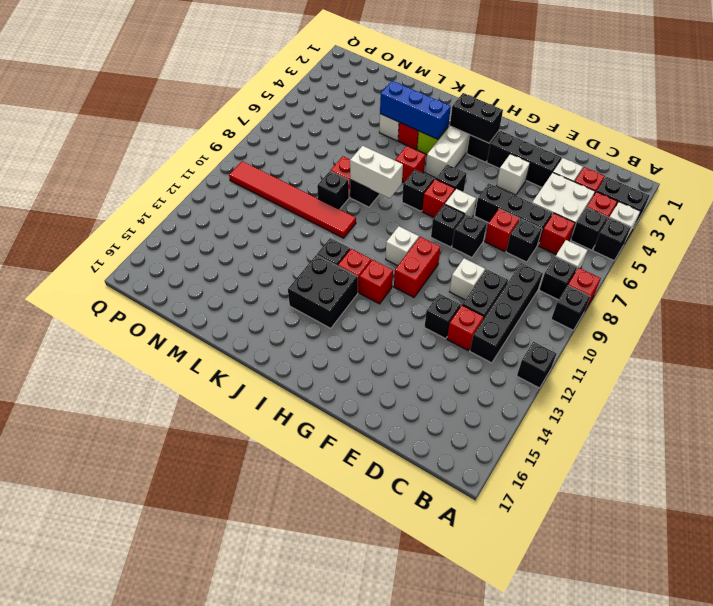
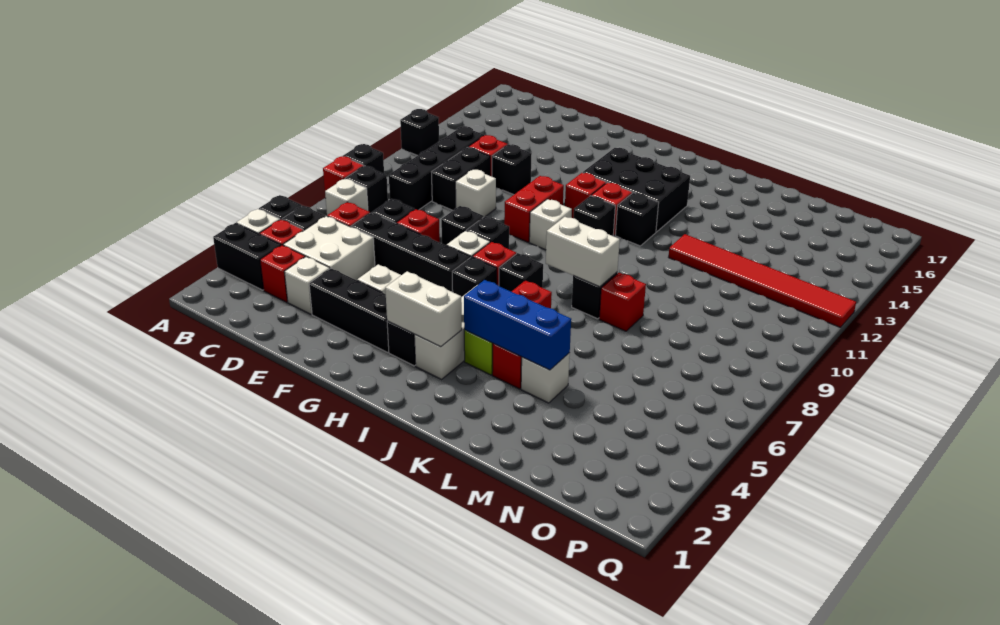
black brick D6:F6 level 1 -> black brick D6:G6 level 1
black brick H3:I3 level 2 -> white brick H3:I3 level 2
black brick I13:J14 level 1 -> black brick H13:J14 level 1
red tile K10:P10 level 1 -> red tile L12:Q12 level 1
black brick L9 level 1 -> black brick I11 level 1

